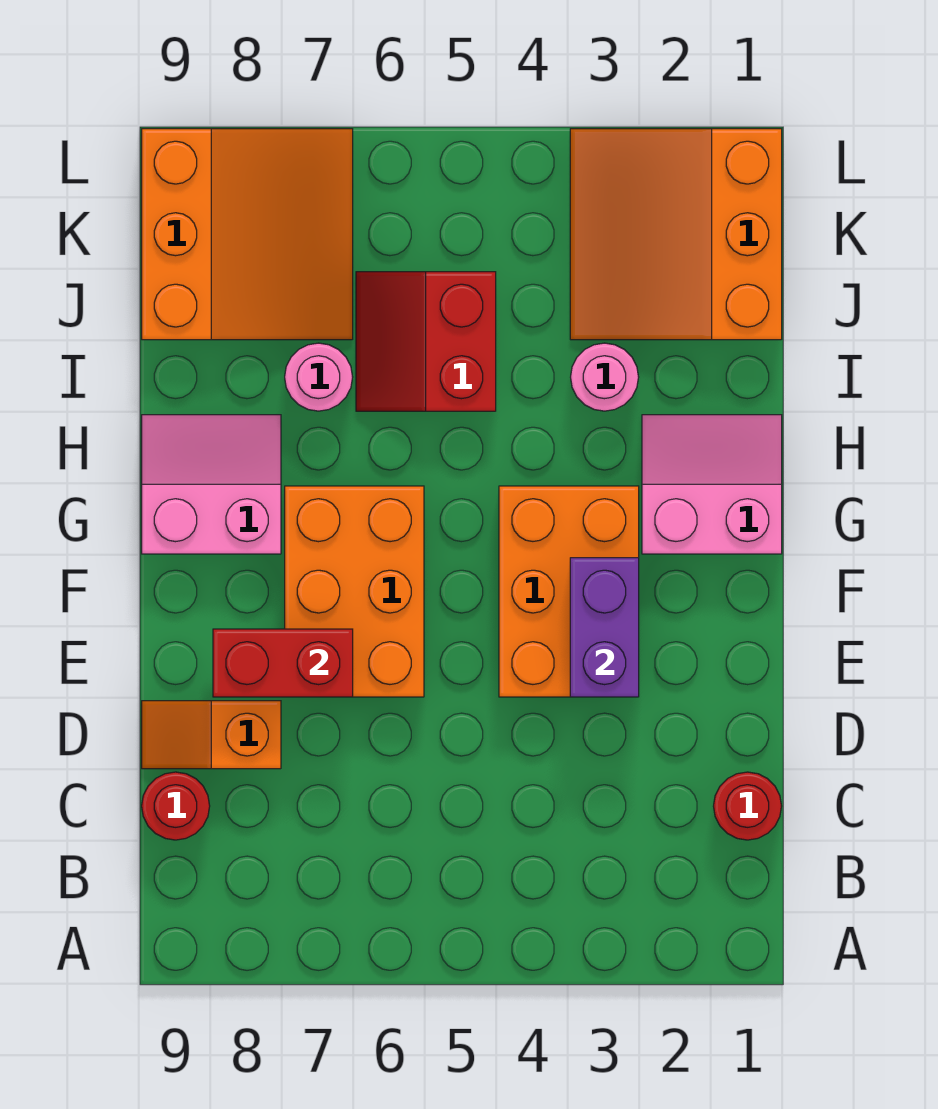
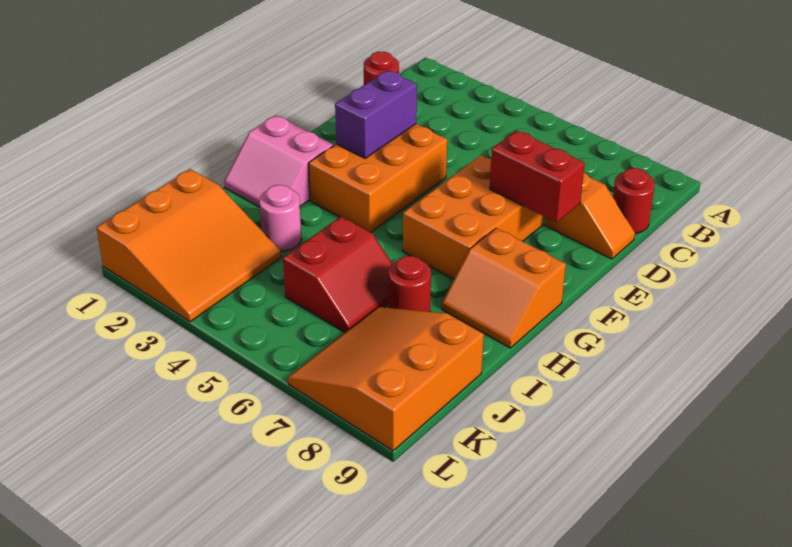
pink slope G8:H9 level 1 top G -> orange slope G8:H9 level 1 top G
pink round brick I7 level 1 -> red round brick I7 level 1

